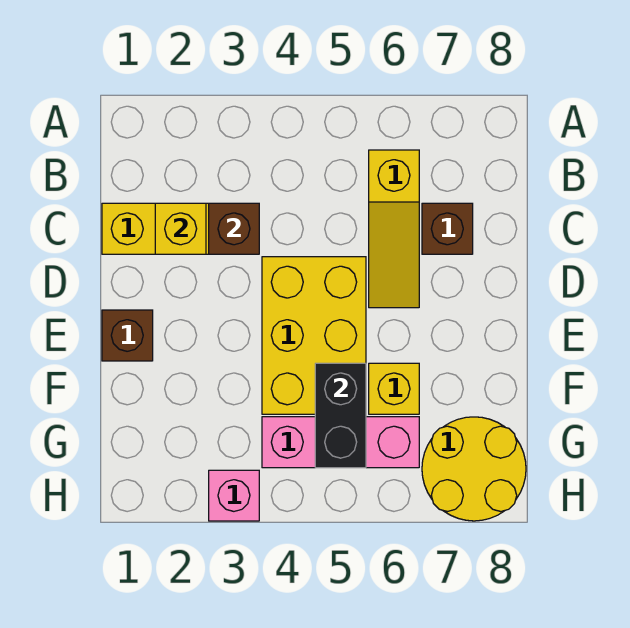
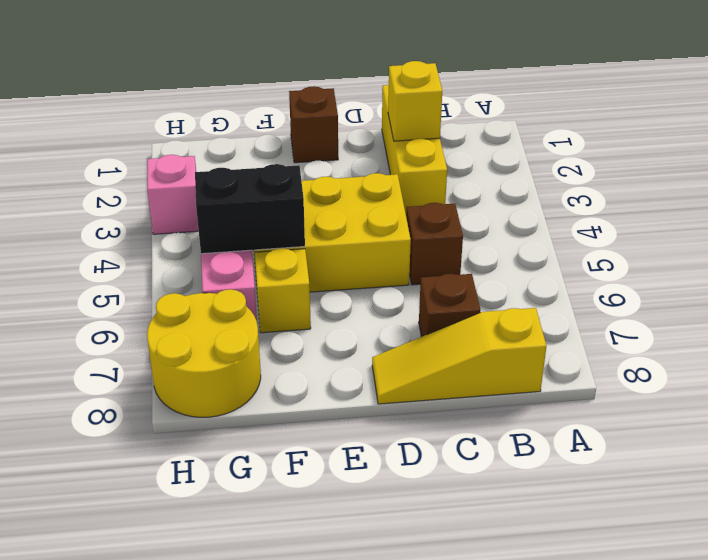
yellow slope B6:D6 level 1 top B -> yellow slope B8:D8 level 1 top B
brown brick C3 level 2 -> brown brick C5 level 1

